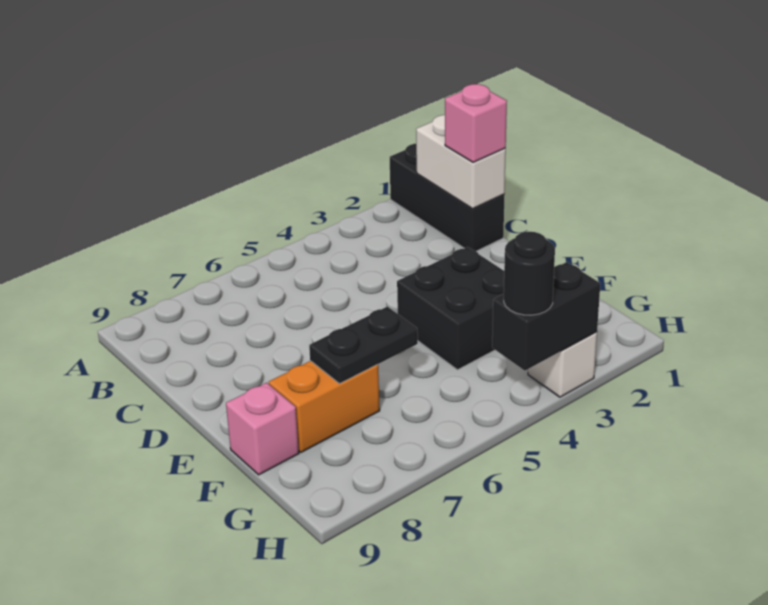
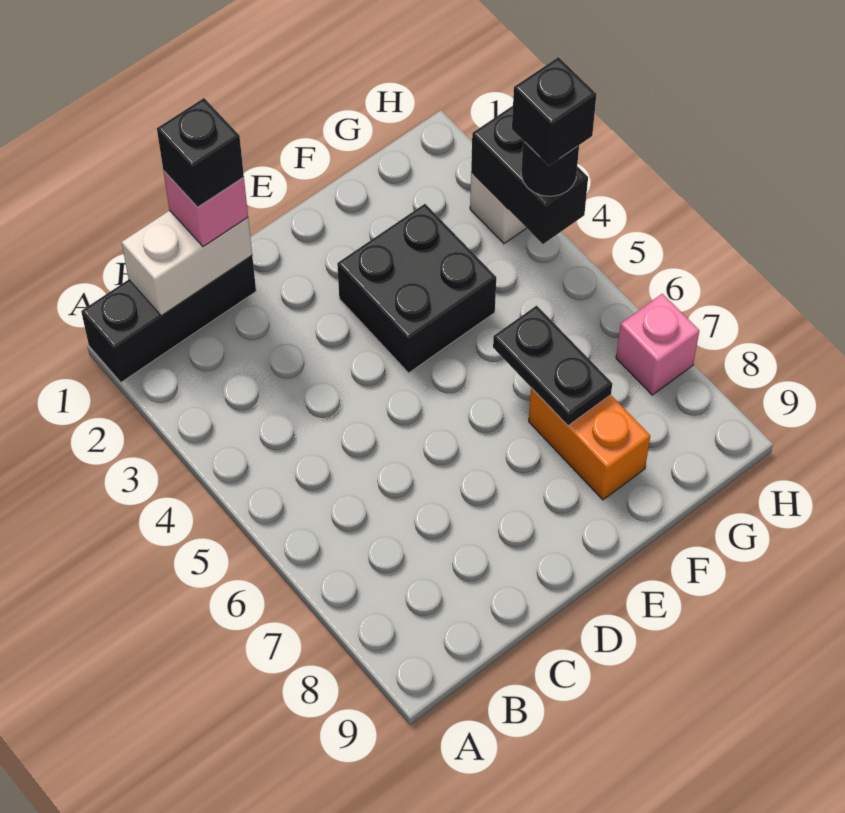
none -> black brick C1 level 4
pink brick F9 level 1 -> pink brick H7 level 1
none -> black brick H4 level 4

